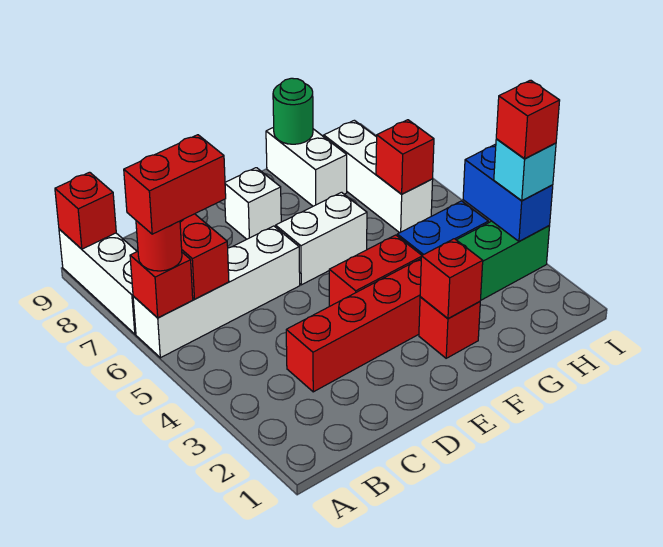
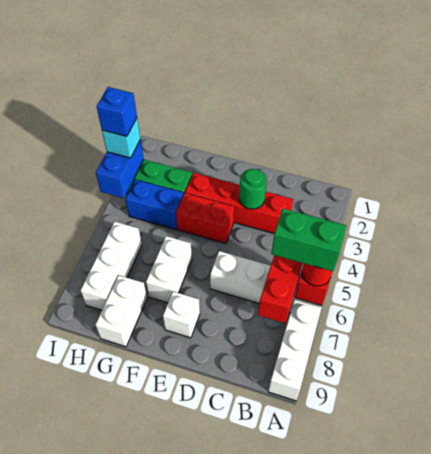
red brick A6:B6 level 4 -> green brick A6:B6 level 4
red brick A9 level 2 -> none
white brick E6:F6 level 1 -> white brick F6:F7 level 1
red brick F2 level 1 -> none
red brick F2 level 2 -> none
green round brick G9 level 2 -> green round brick D3 level 2
red brick H6 level 2 -> none
red brick I3 level 4 -> blue brick I3 level 4

